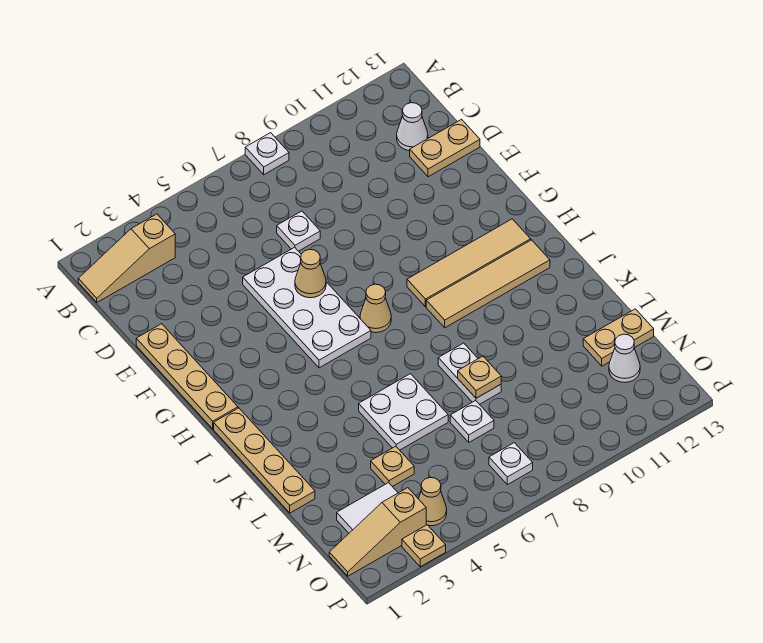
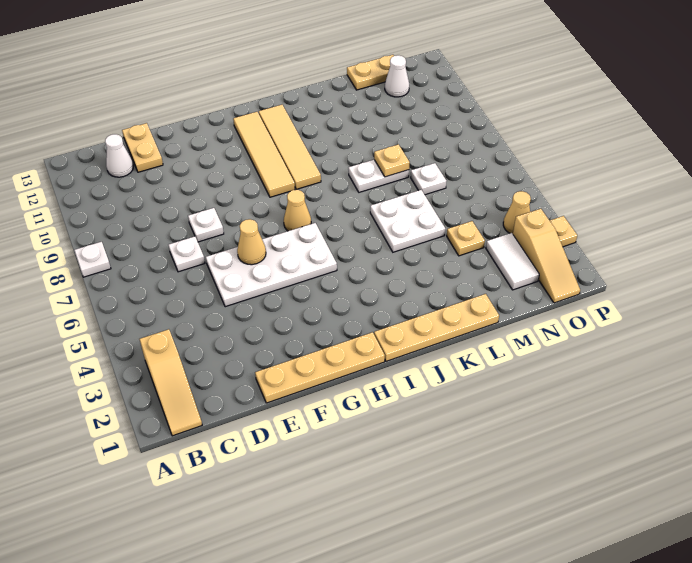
tan plate M12:M13 level 1 -> tan plate M13:N13 level 1
white plate O7 level 1 -> white plate E8 level 1

